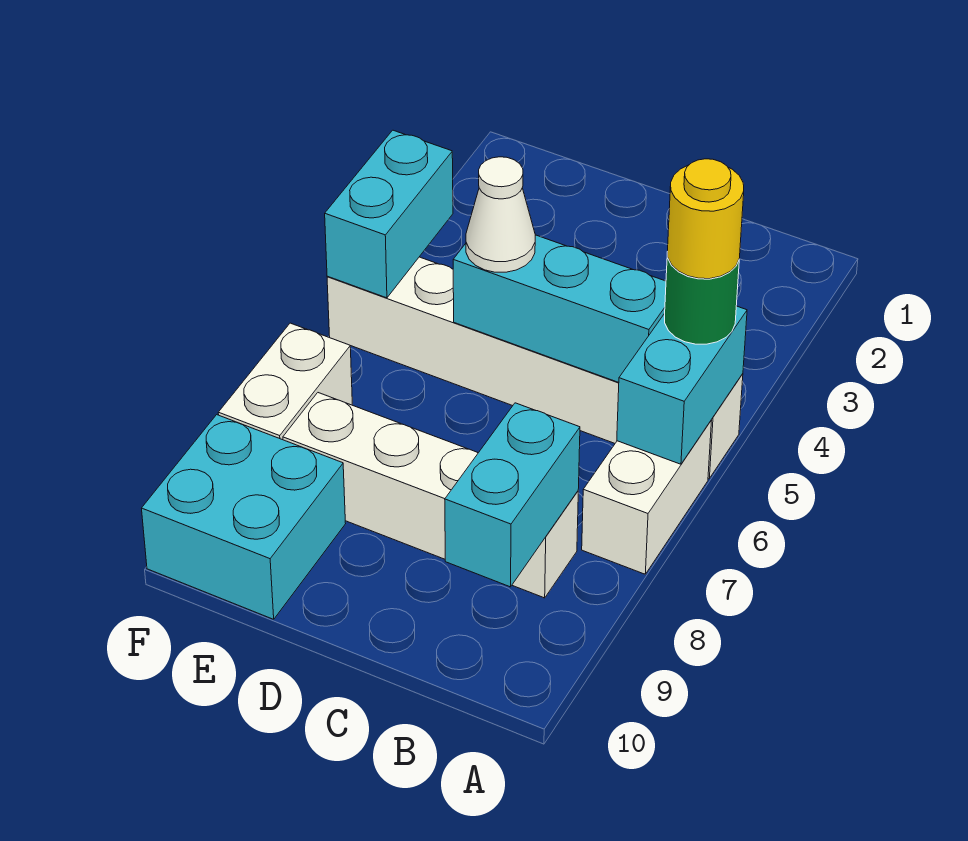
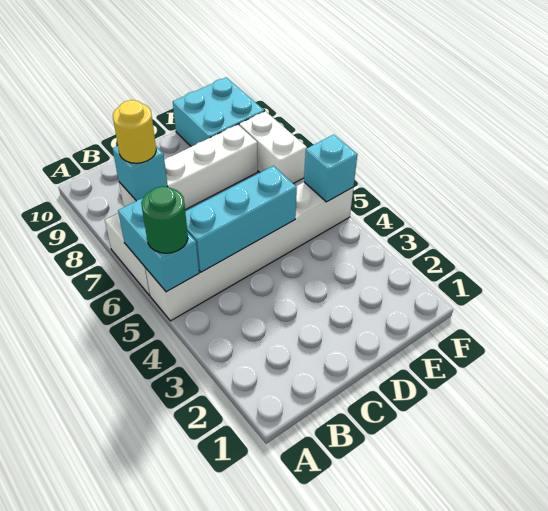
yellow round brick A5 level 4 -> yellow round brick B8 level 3
cyan brick B8:B9 level 2 -> cyan brick B8 level 2
white cone D5 level 3 -> none
cyan brick F4:F5 level 2 -> cyan brick F5 level 2

